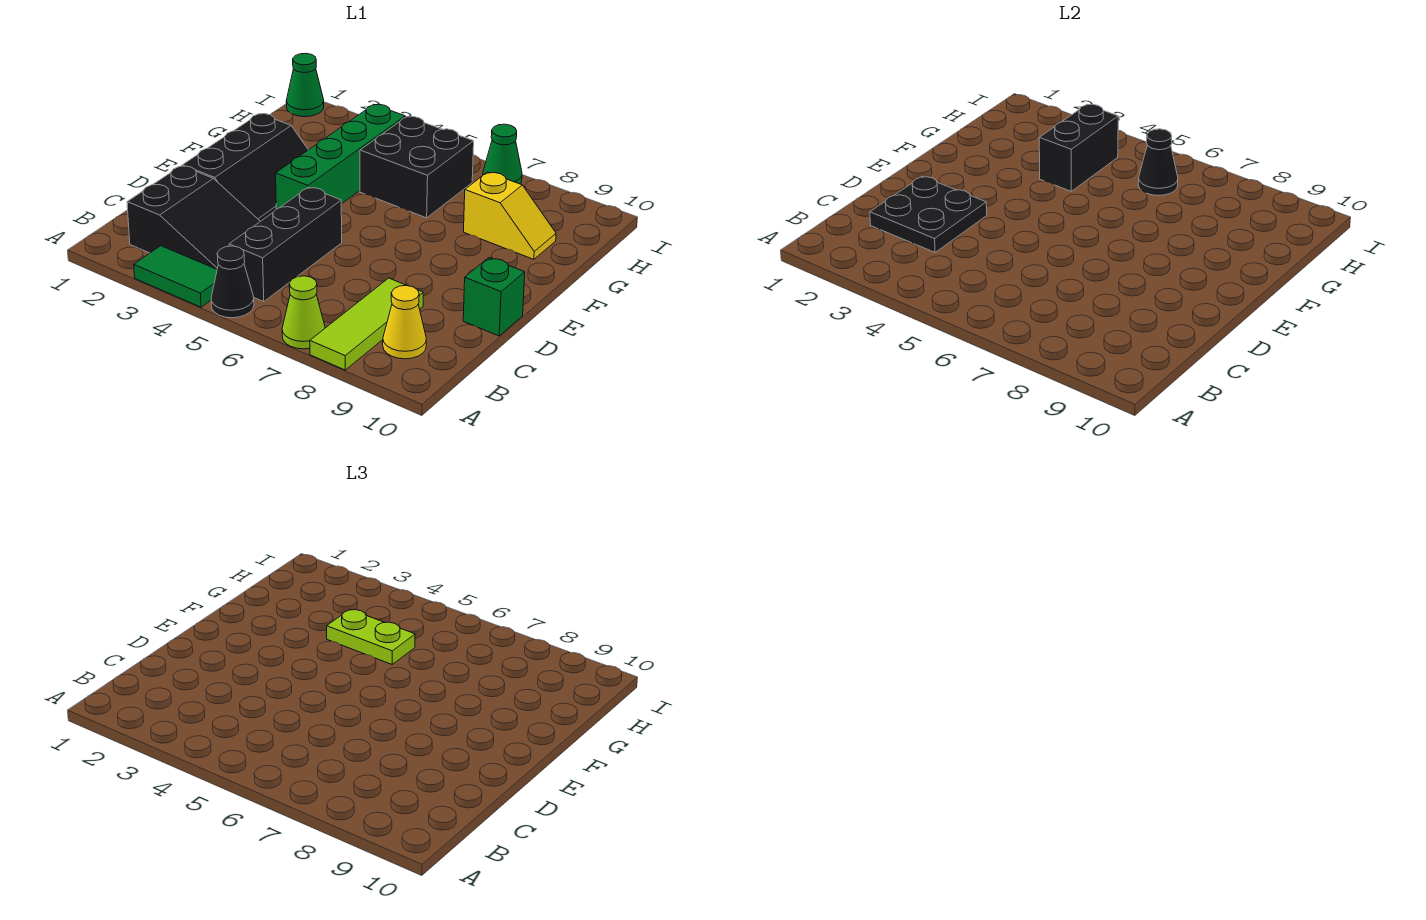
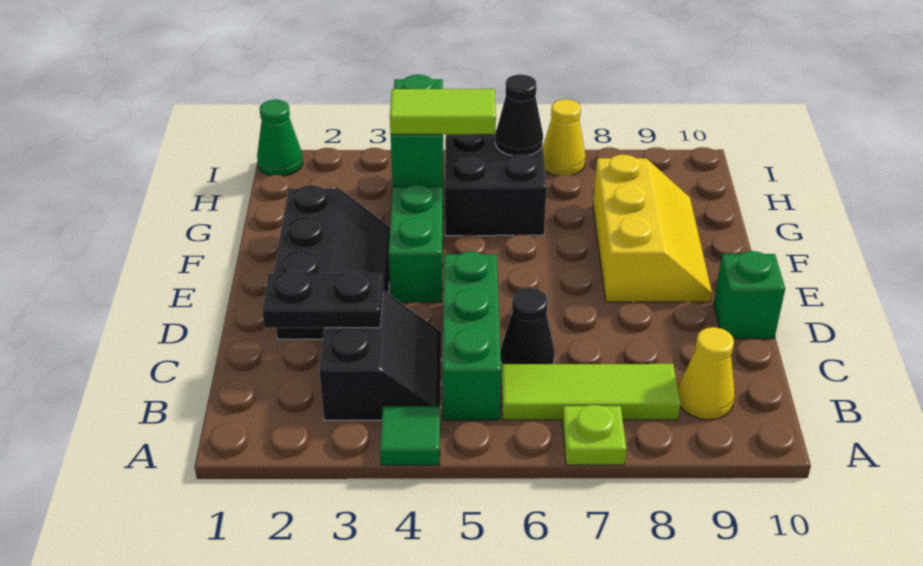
green tile A3:A4 level 1 -> green tile A4 level 1
black cone A5 level 1 -> black cone C6 level 1
lime cone A7 level 1 -> lime plate A7 level 1
lime tile A8:C8 level 1 -> lime tile B6:B8 level 1
black slope B2:C4 level 1 top 2 -> black slope B3:C4 level 1 top 3
black brick B5:D5 level 1 -> green brick B5:D5 level 1
black plate C2:D3 level 2 -> black plate C2:C3 level 2
black brick G4:H4 level 2 -> green brick G4:H4 level 2
lime plate G4:G5 level 3 -> lime tile G4:G5 level 3
yellow slope G8:G9 level 1 top 8 -> yellow slope E8:G9 level 1 top 8
green cone I7 level 1 -> yellow cone I7 level 1

